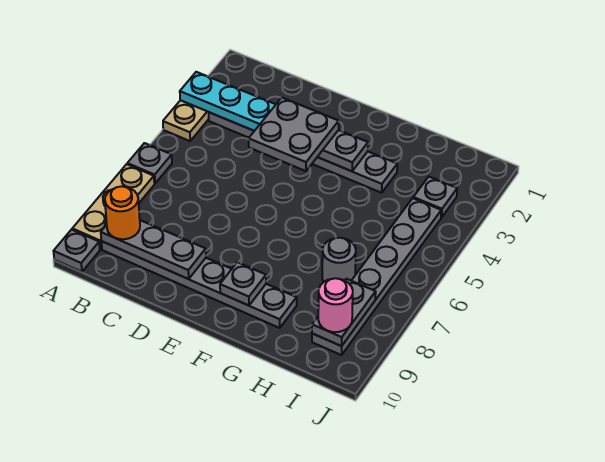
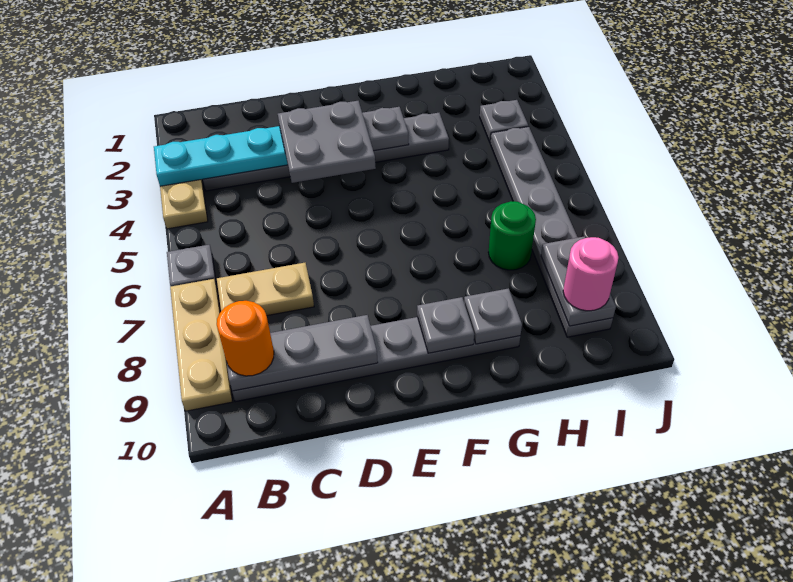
grey plate A10 level 1 -> grey plate G9 level 2
none -> tan plate B7:C7 level 1
grey round brick H7 level 1 -> green round brick H7 level 1

